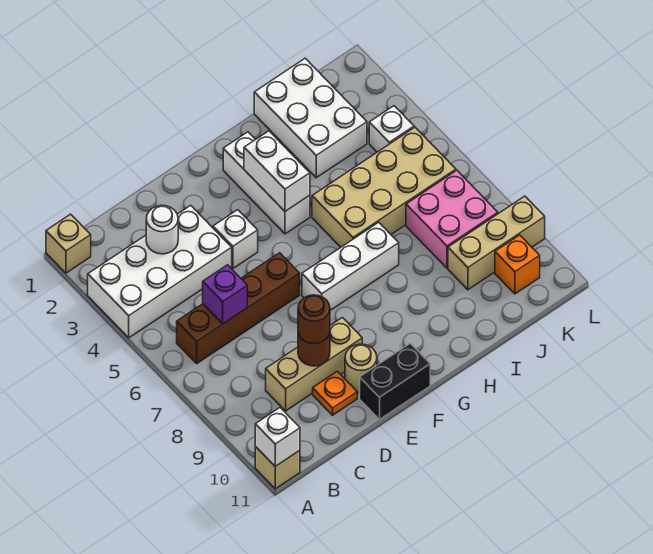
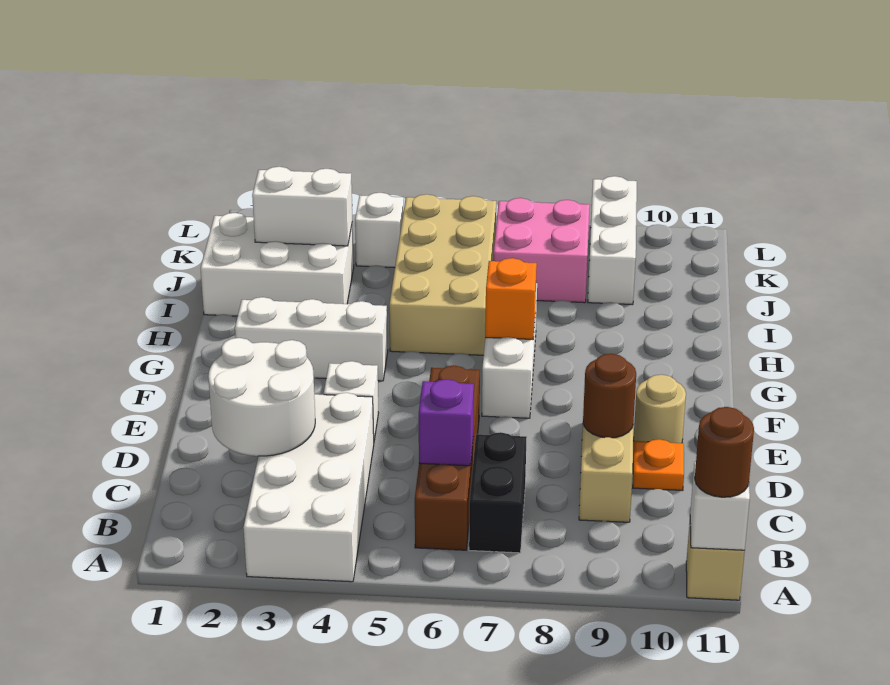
tan brick A1 level 1 -> none
white round brick C3 level 2 -> white round brick C2:D3 level 2
brown round brick D9 level 3 -> brown round brick A11 level 3
black brick E11:F11 level 1 -> black brick B7:C7 level 1
white brick G3:G4 level 2 -> white brick J2:J3 level 2
tan brick J9:L9 level 1 -> white brick J9:L9 level 1
orange brick K10 level 1 -> orange brick G7 level 2

